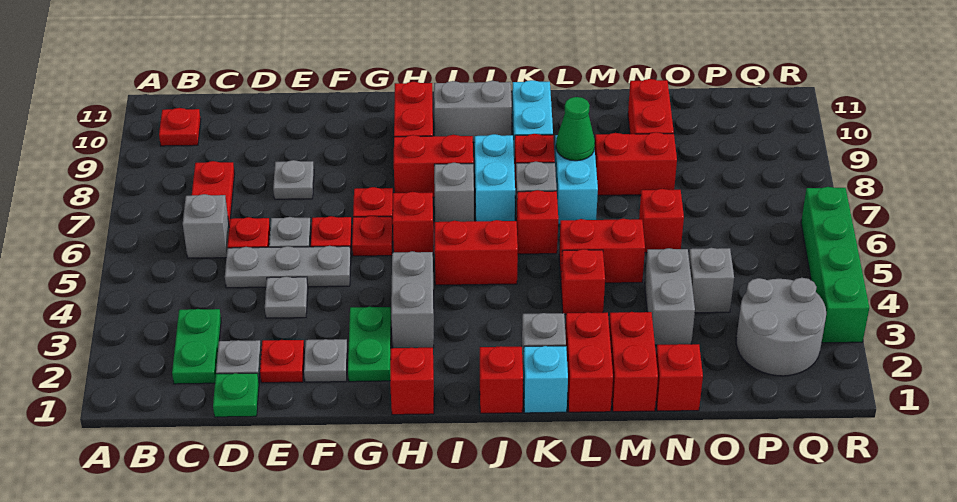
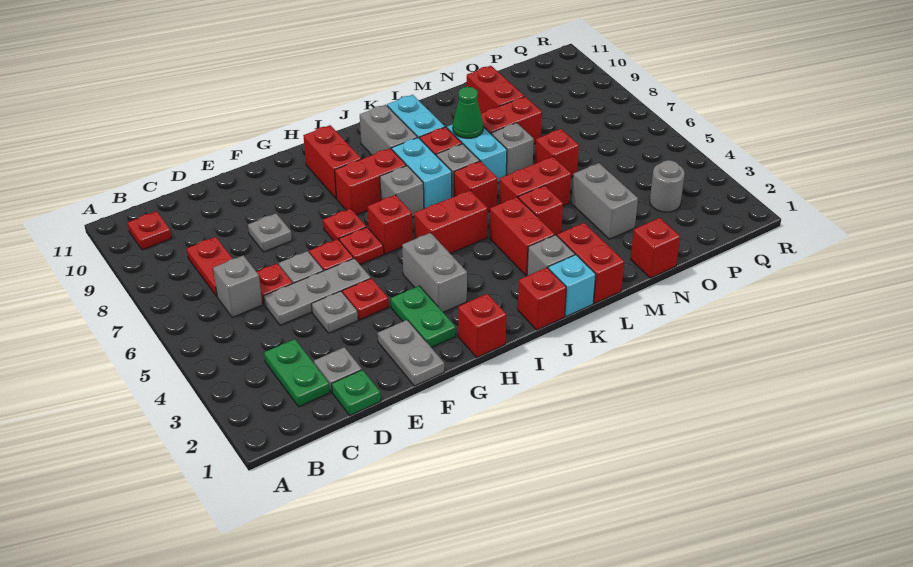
red plate E2 level 1 -> red plate F4 level 1
grey plate F2 level 1 -> grey plate F1:F2 level 1
grey brick I10:J10 level 1 -> grey brick J9:J10 level 1
red brick M1:M2 level 1 -> red brick K3:K4 level 1
grey brick O4 level 1 -> grey brick M7 level 1
grey round brick P2:Q3 level 1 -> grey round brick P3 level 1
green brick R3:R6 level 1 -> none

